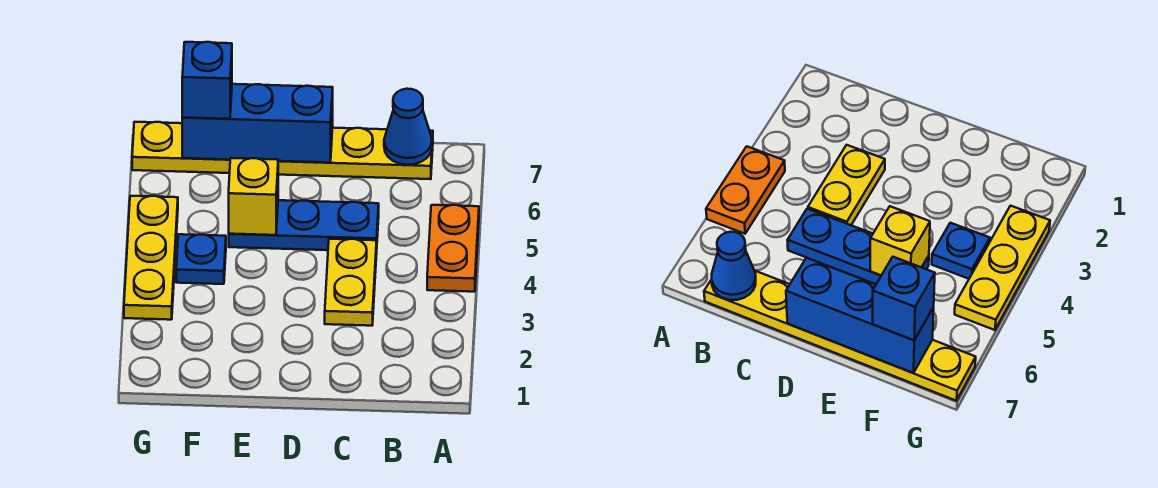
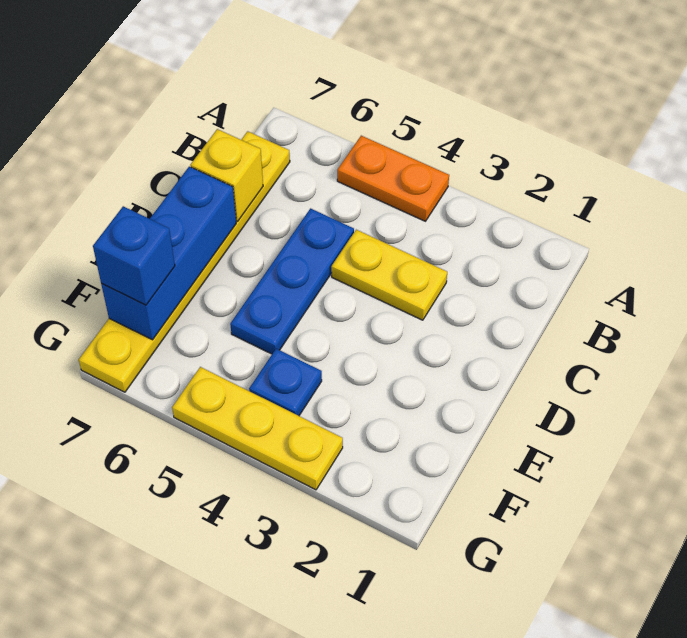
blue cone B7 level 2 -> none
yellow brick E5 level 2 -> yellow brick C7 level 2

